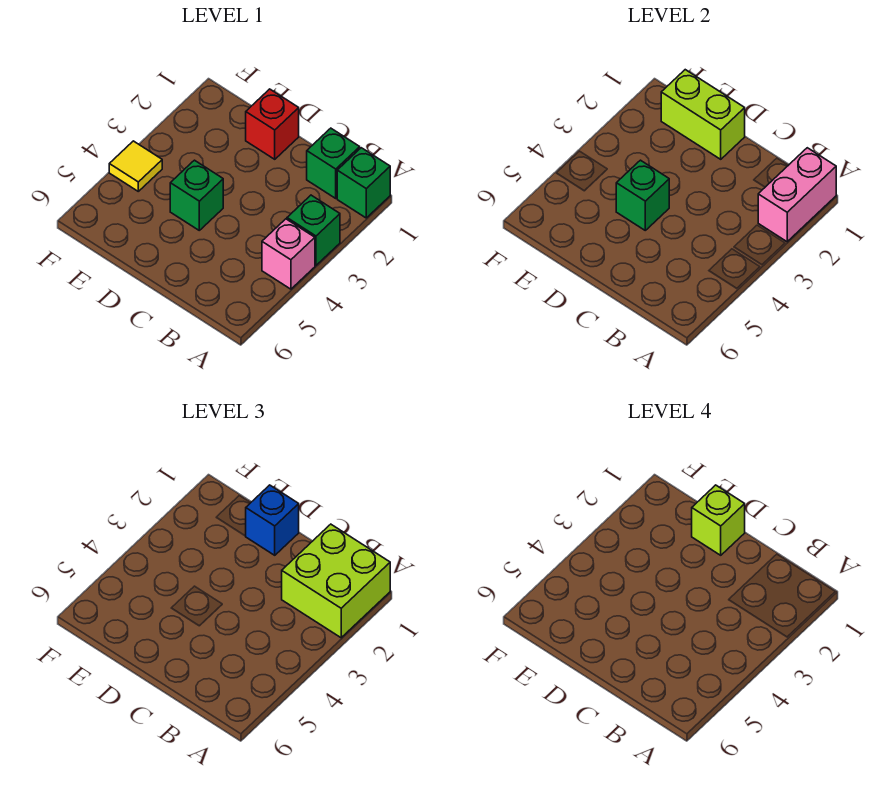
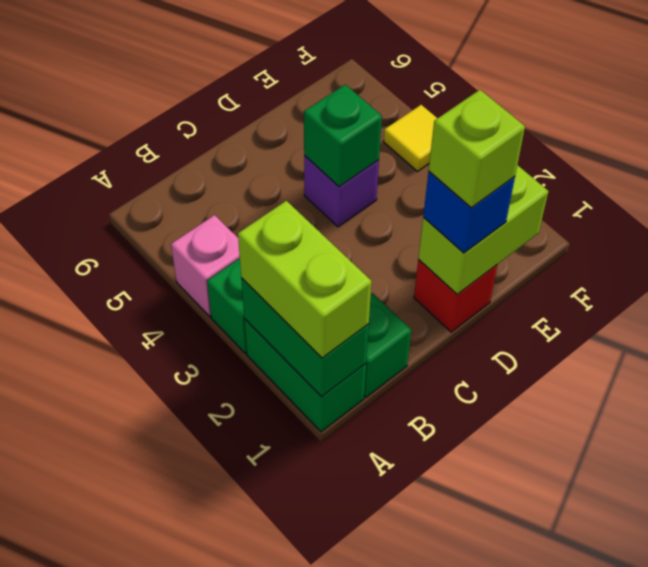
green brick A1 level 1 -> green brick A1:A2 level 1
pink brick A1:A2 level 2 -> green brick A1:A2 level 2
lime brick A1:B2 level 3 -> lime brick A1:A2 level 3
green brick D4 level 1 -> purple brick D4 level 1

